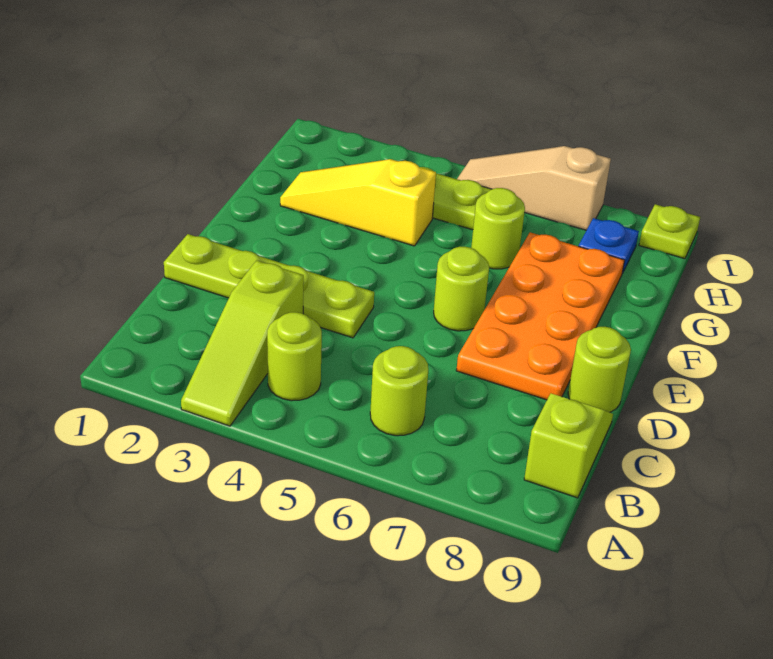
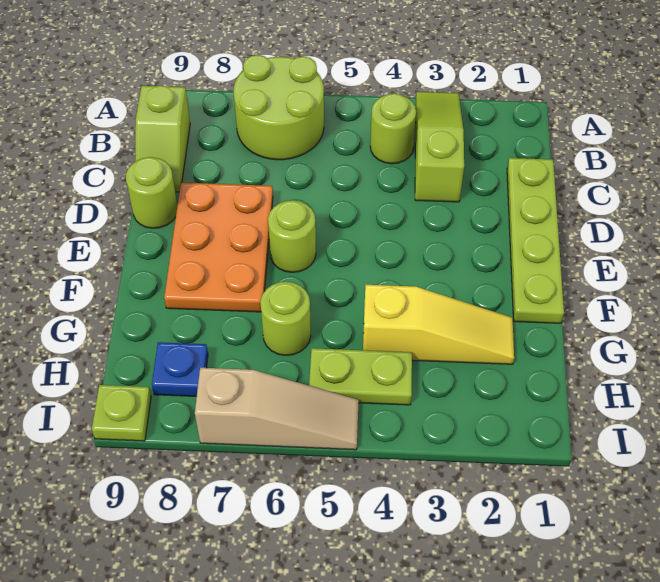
lime round brick B6 level 1 -> lime round brick A6:B7 level 1
lime plate D1:D4 level 1 -> lime plate C1:F1 level 1
orange plate D7:G8 level 1 -> orange plate D7:F8 level 1

